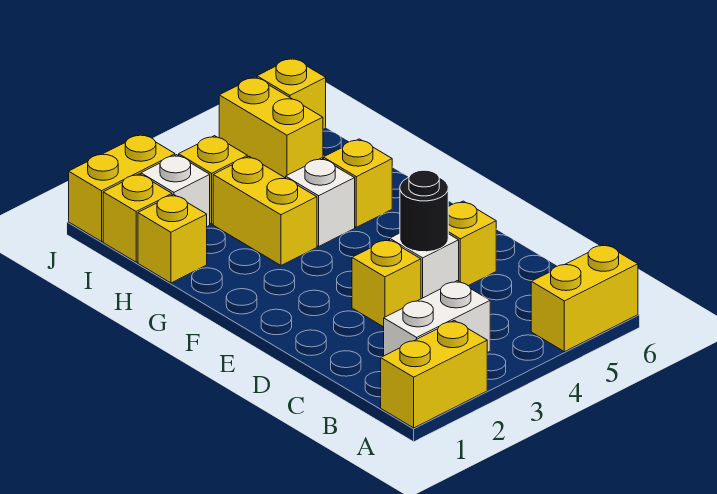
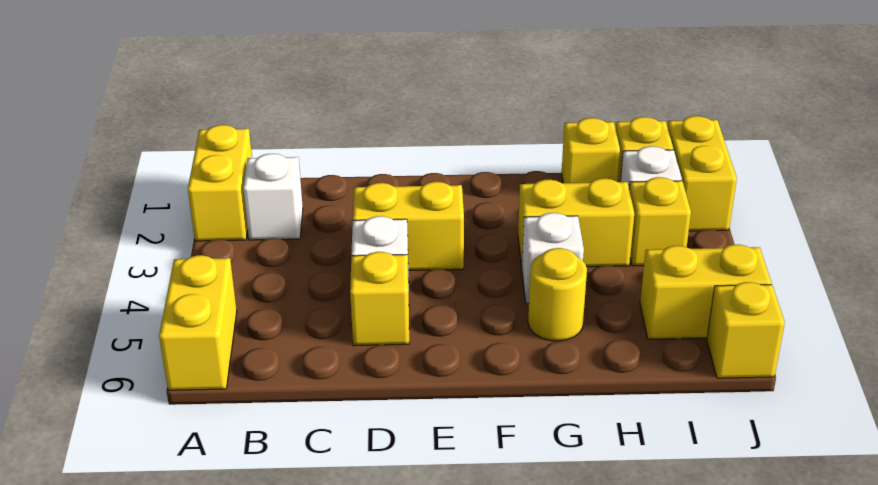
white brick B2:B3 level 1 -> white brick B2 level 1
yellow brick D3 level 1 -> yellow brick D3:E3 level 1
black round brick D4 level 2 -> none
yellow brick G5 level 1 -> yellow round brick G5 level 1

